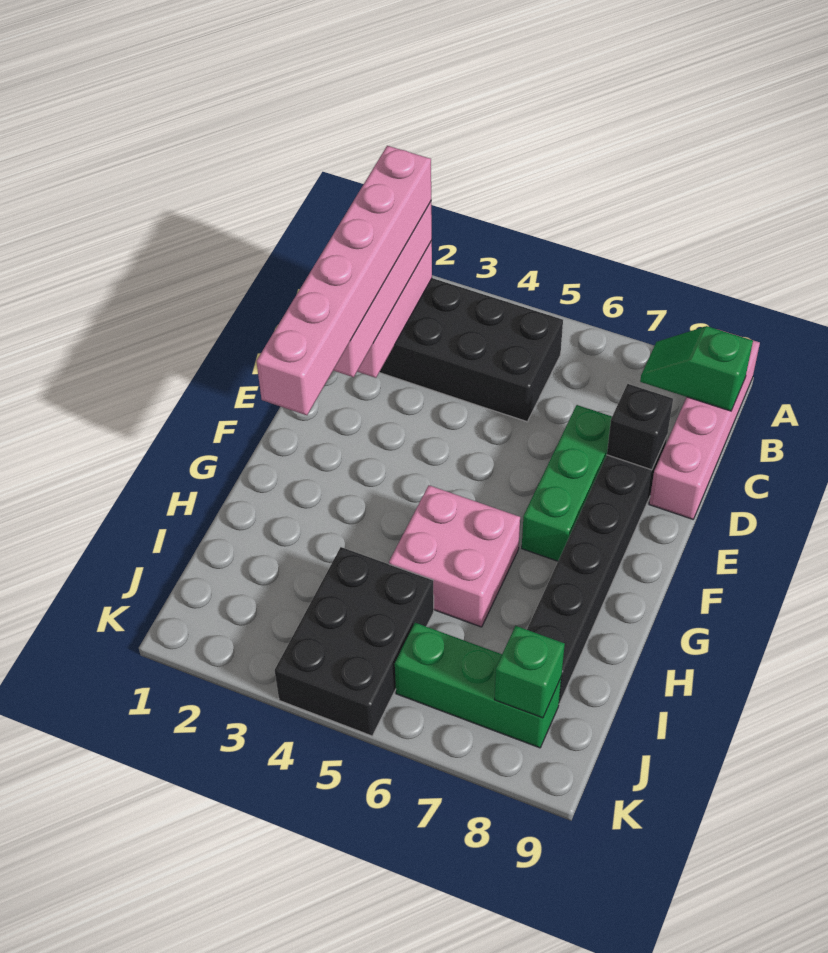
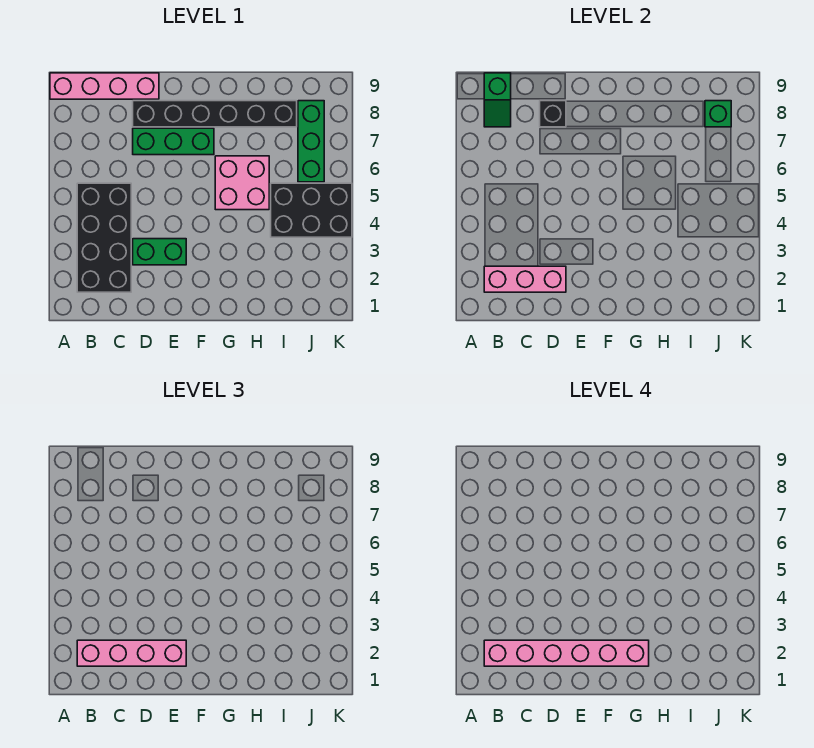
none -> green brick D3:E3 level 1

